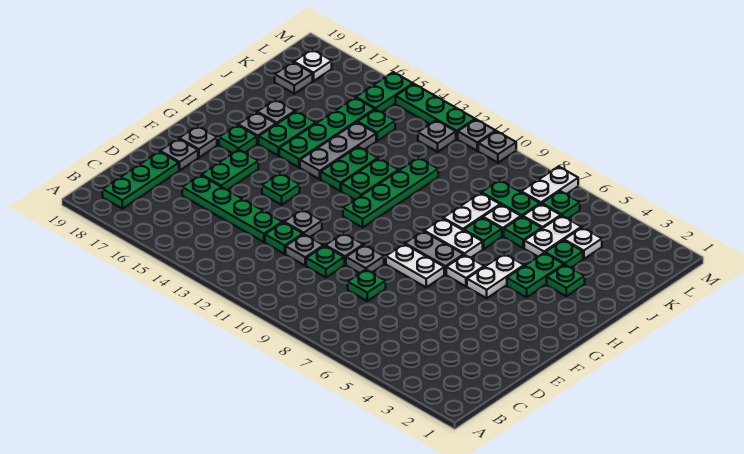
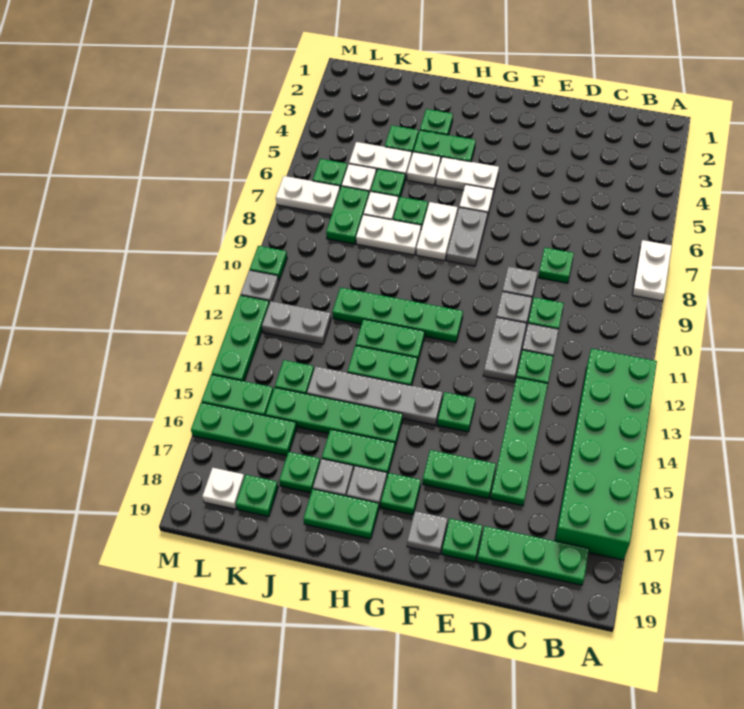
none -> green brick A12:B17 level 1
grey plate E12 level 1 -> grey plate E11:E12 level 1
grey plate E18 level 1 -> green plate E18 level 1
white plate F7:F8 level 1 -> white plate A7:A8 level 1
grey plate H14:J14 level 1 -> grey plate G14:J14 level 1
none -> green plate H18:I18 level 1
none -> green plate J17 level 1
white plate K4 level 1 -> white plate I5 level 1
none -> green plate K16:M16 level 1
grey plate K18 level 1 -> green plate K18 level 1
grey plate L12 level 1 -> grey plate K12:L12 level 1
grey plate M10 level 1 -> green plate M10 level 1

